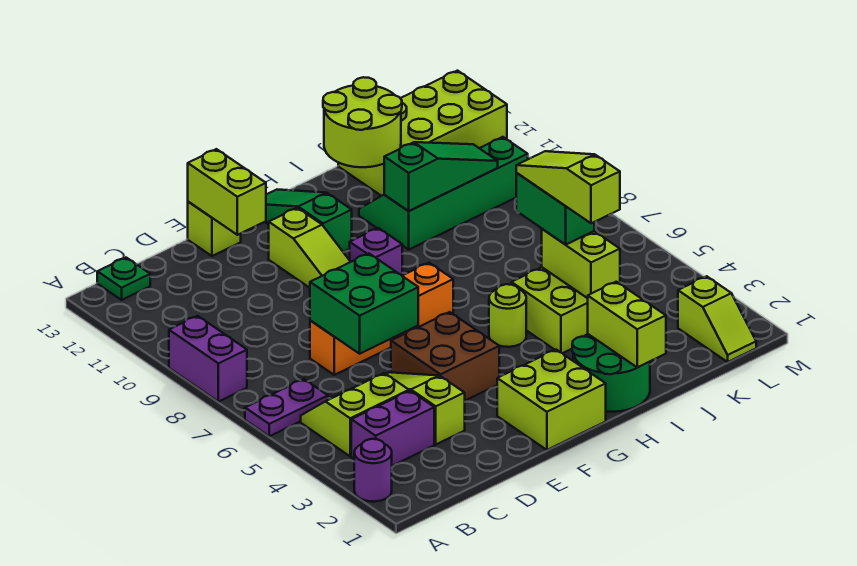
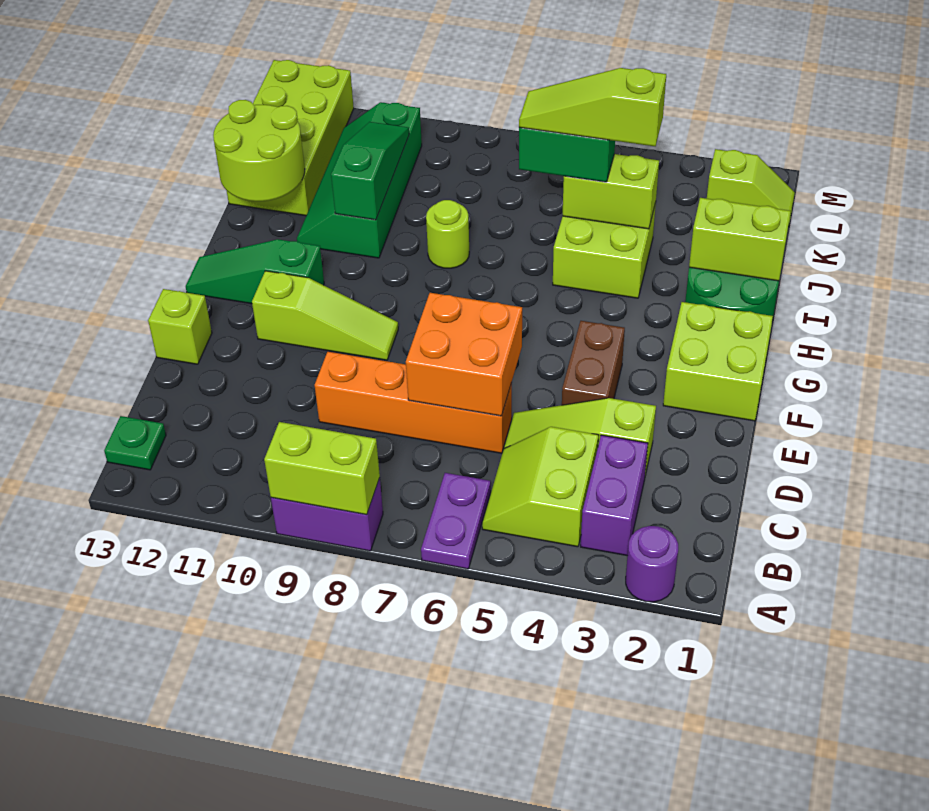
green brick D6:E7 level 2 -> orange brick D6:E7 level 2
orange brick D7:G7 level 1 -> orange brick D6:D9 level 1
brown brick E4:F5 level 1 -> brown brick E4:F4 level 1
lime brick E12:E13 level 2 -> lime brick A8:A9 level 2
purple brick G9 level 1 -> none
lime round brick H5 level 1 -> lime round brick I8 level 1

